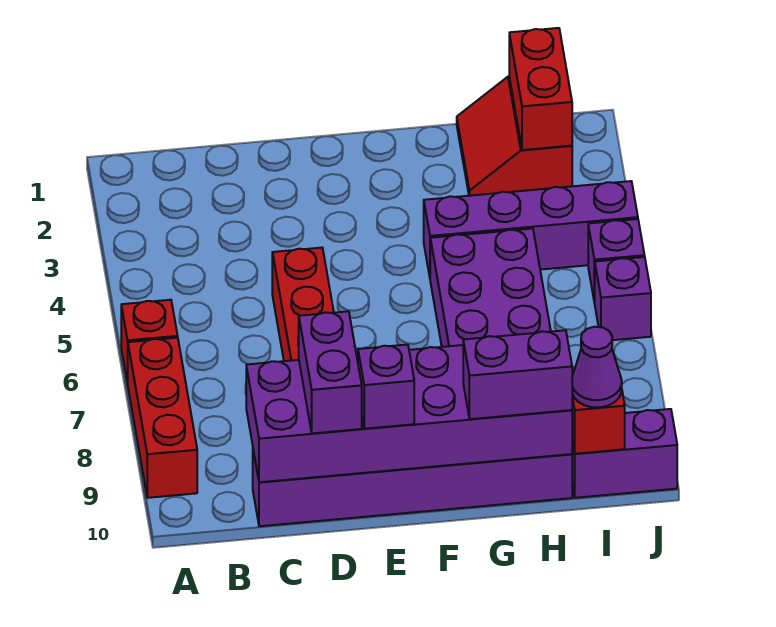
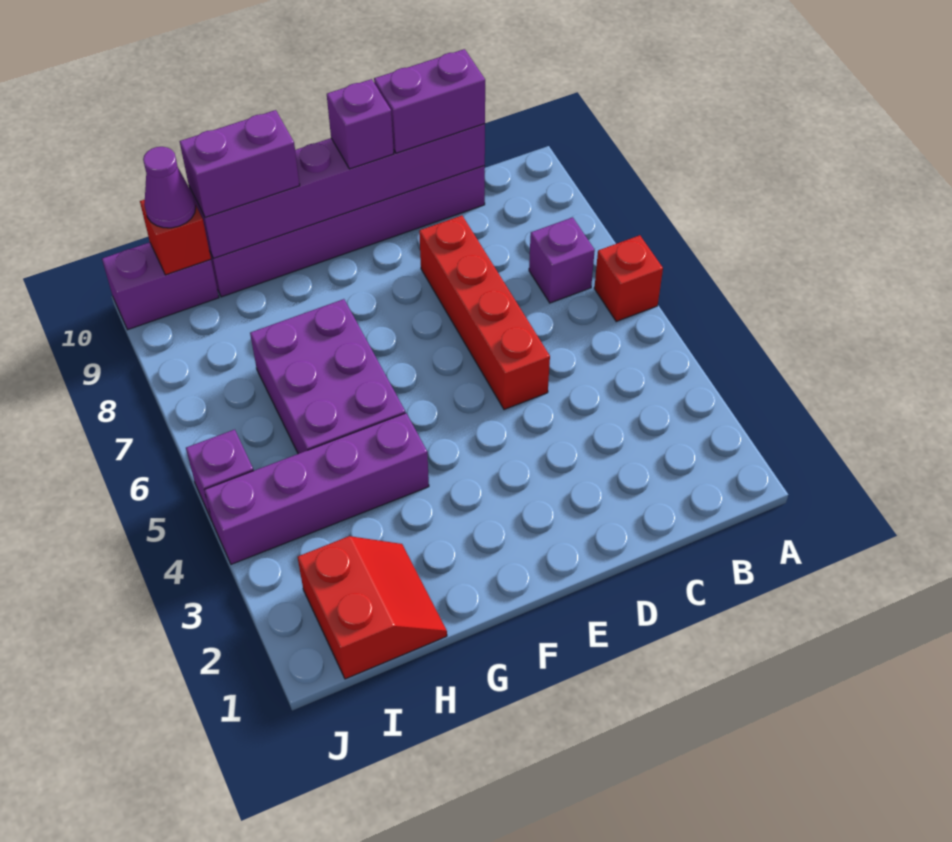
red brick A7:A9 level 1 -> none
purple brick C9:H10 level 2 -> purple brick C10:H10 level 2
purple brick D9:D10 level 3 -> purple brick C10:D10 level 3
red brick I1:I2 level 2 -> none
purple brick J6 level 1 -> purple brick B7 level 1

